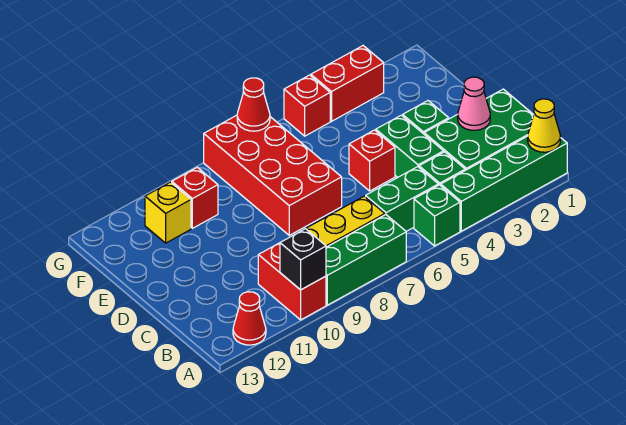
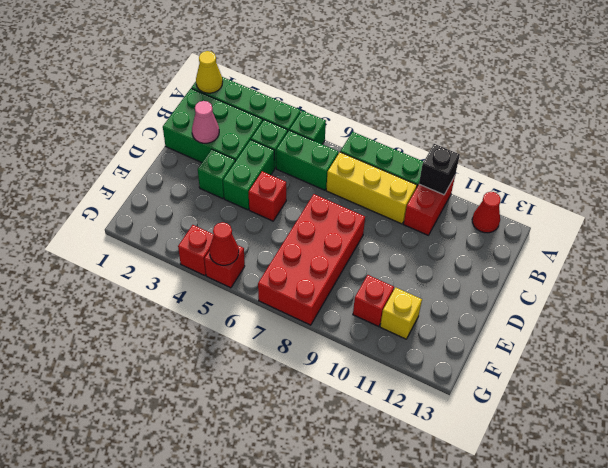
red brick G3:G4 level 1 -> red brick G4 level 1
red cone G7 level 2 -> red cone G5 level 2

